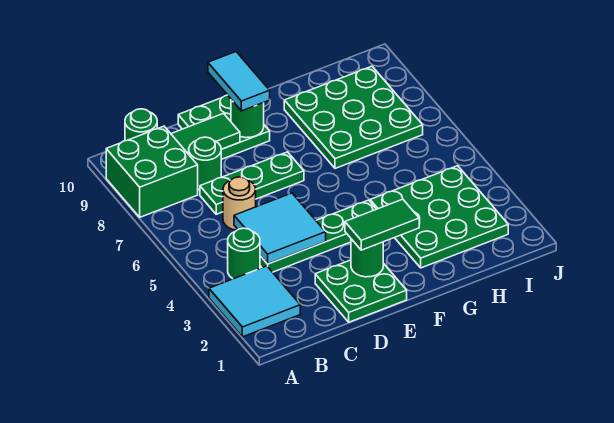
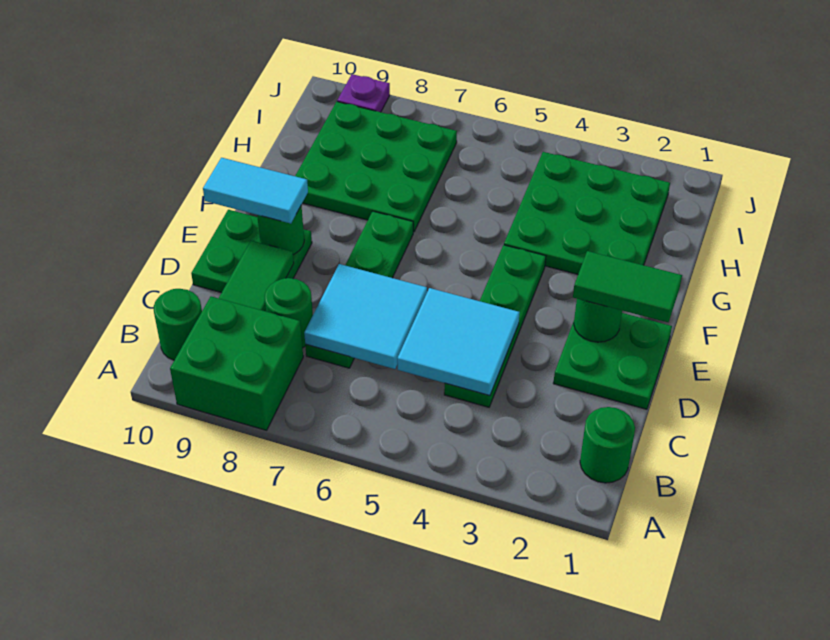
cyan tile A2:B3 level 1 -> cyan tile C6:D7 level 2
green round brick B4 level 1 -> green round brick B1 level 1
tan round brick C6 level 1 -> none
green plate C7:E7 level 1 -> green plate C7:F7 level 1
green tile E2:F2 level 3 -> green tile E1:E2 level 3
none -> purple plate J9 level 1

